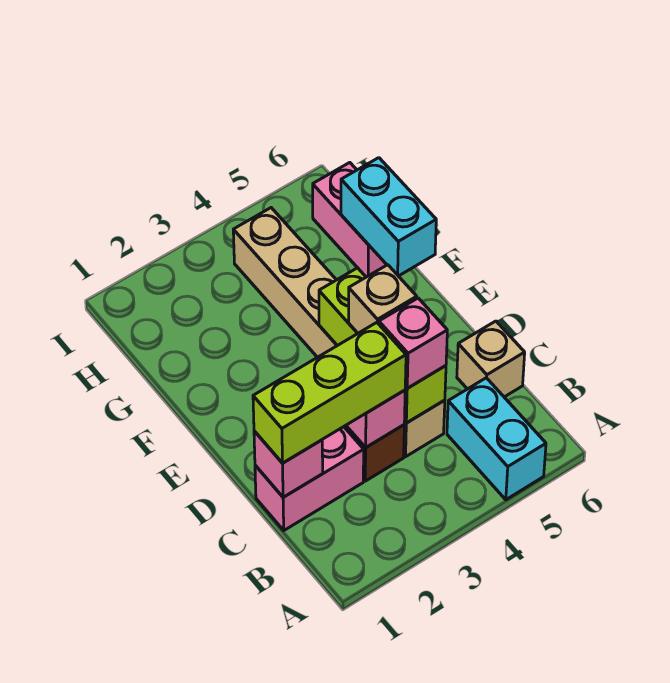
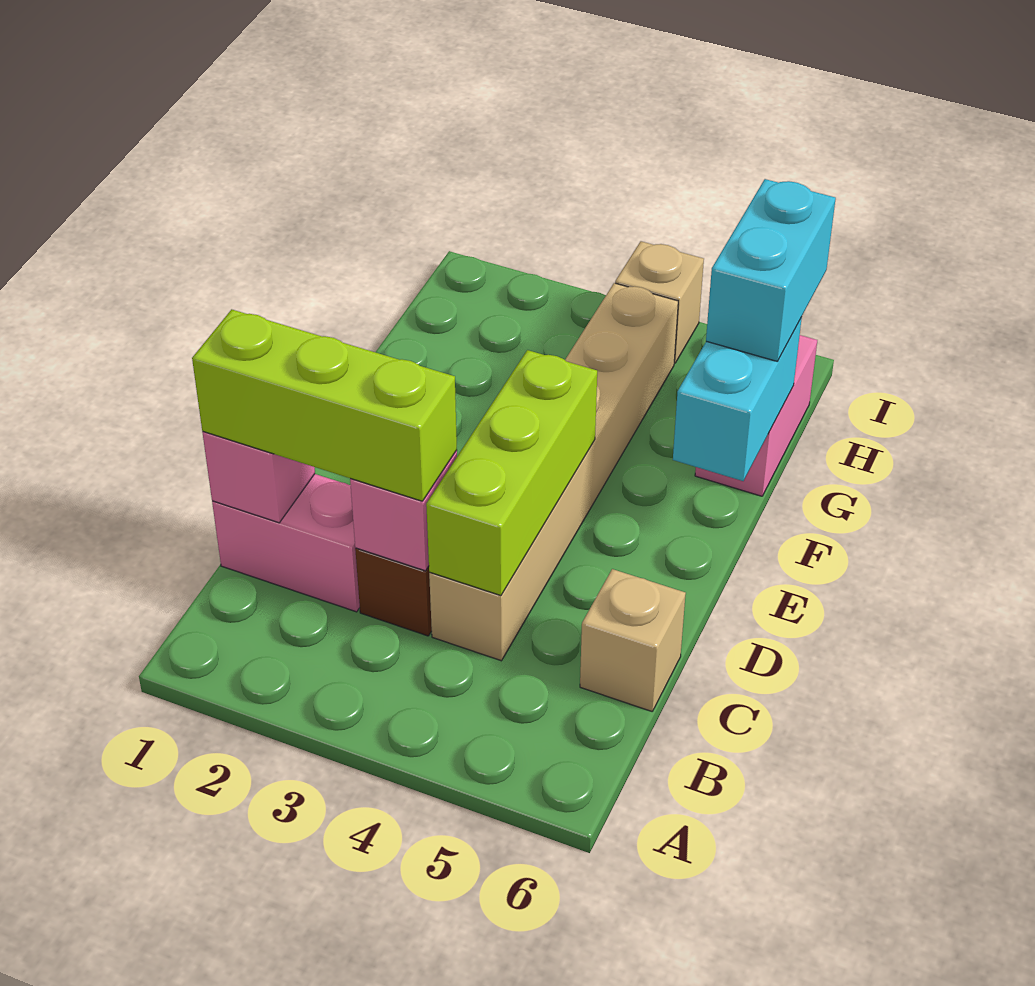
cyan brick A5:B5 level 1 -> cyan brick G6:H6 level 3
pink brick C4 level 3 -> none
tan brick D4 level 3 -> tan brick I4 level 1

